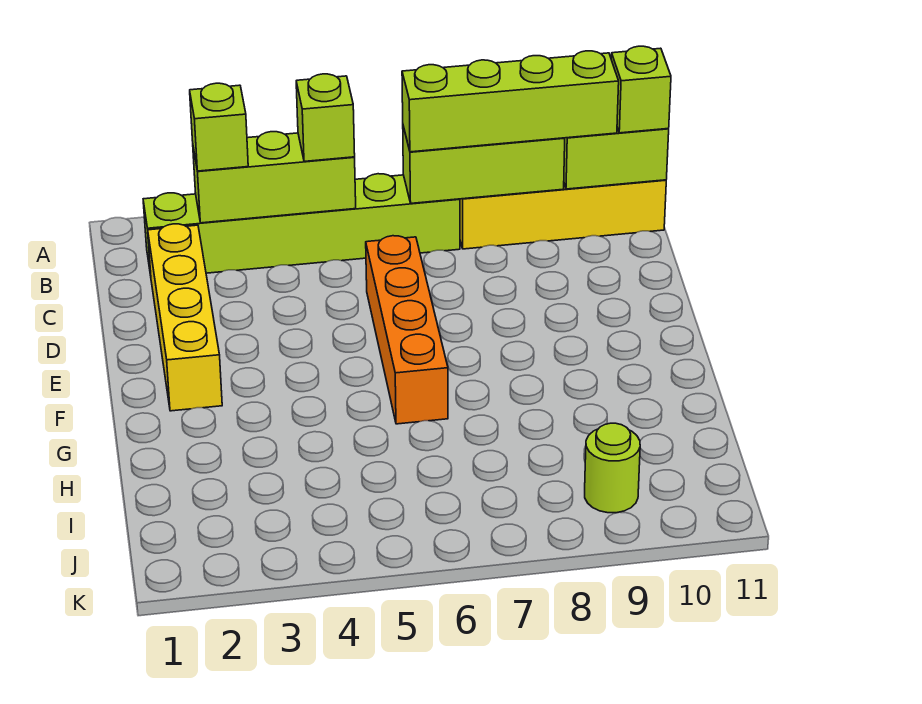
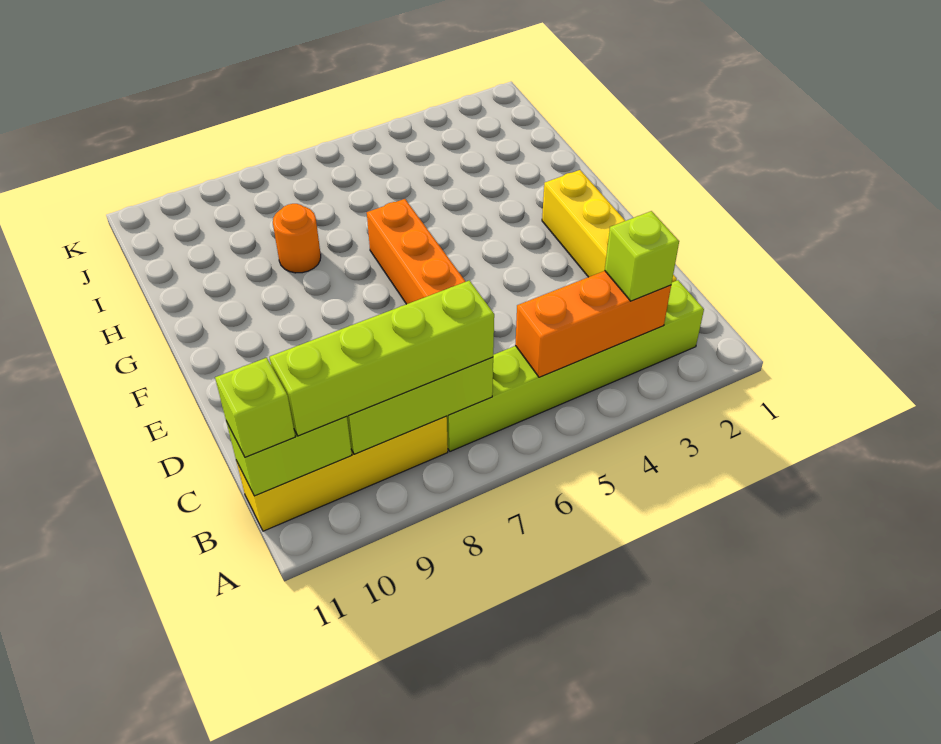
lime brick B3:B5 level 2 -> orange brick B3:B5 level 2
lime brick B5 level 3 -> none
none -> orange round brick H8 level 1
lime round brick J9 level 1 -> none

